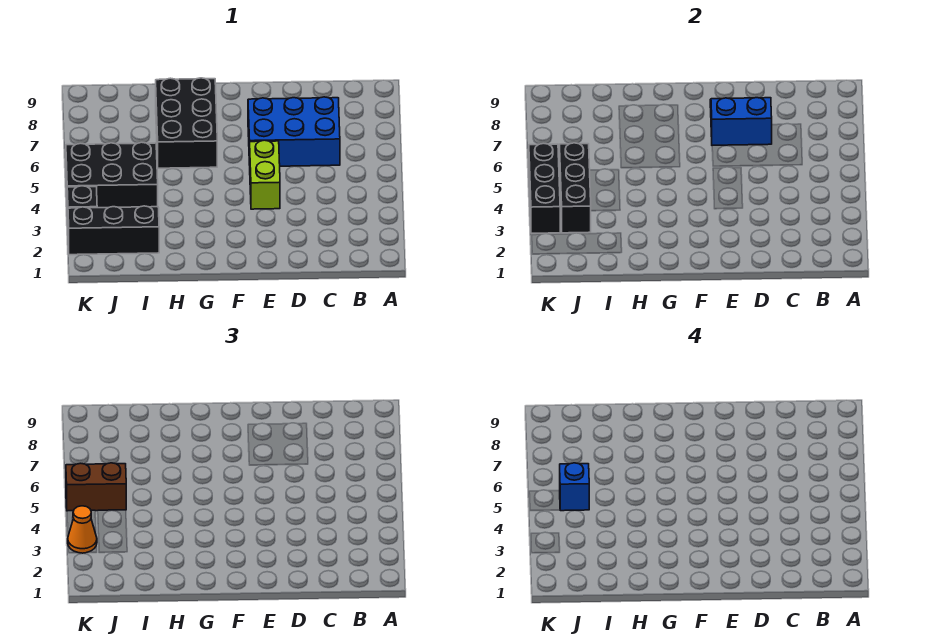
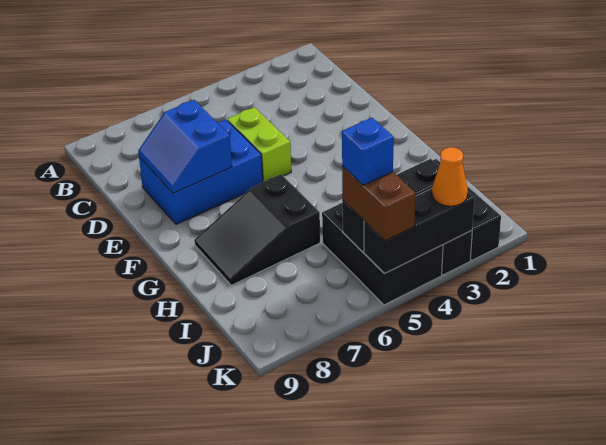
blue brick C6:E7 level 1 -> blue brick D6:E8 level 1
lime brick E4:E5 level 1 -> lime brick D5:E5 level 1
black brick G6:H8 level 1 -> black slope G6:H8 level 1 top 6

